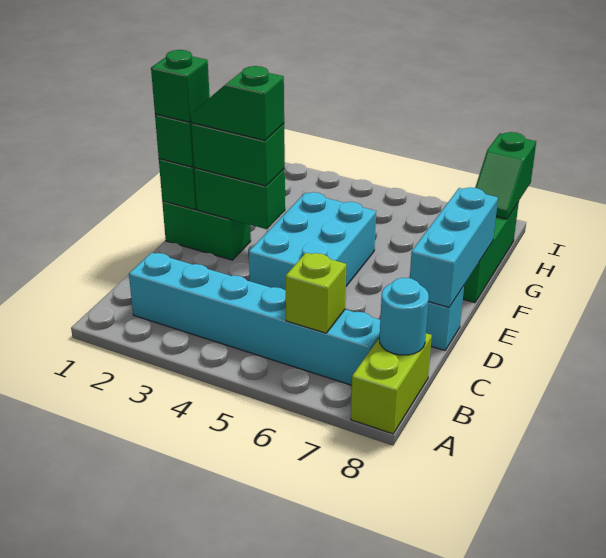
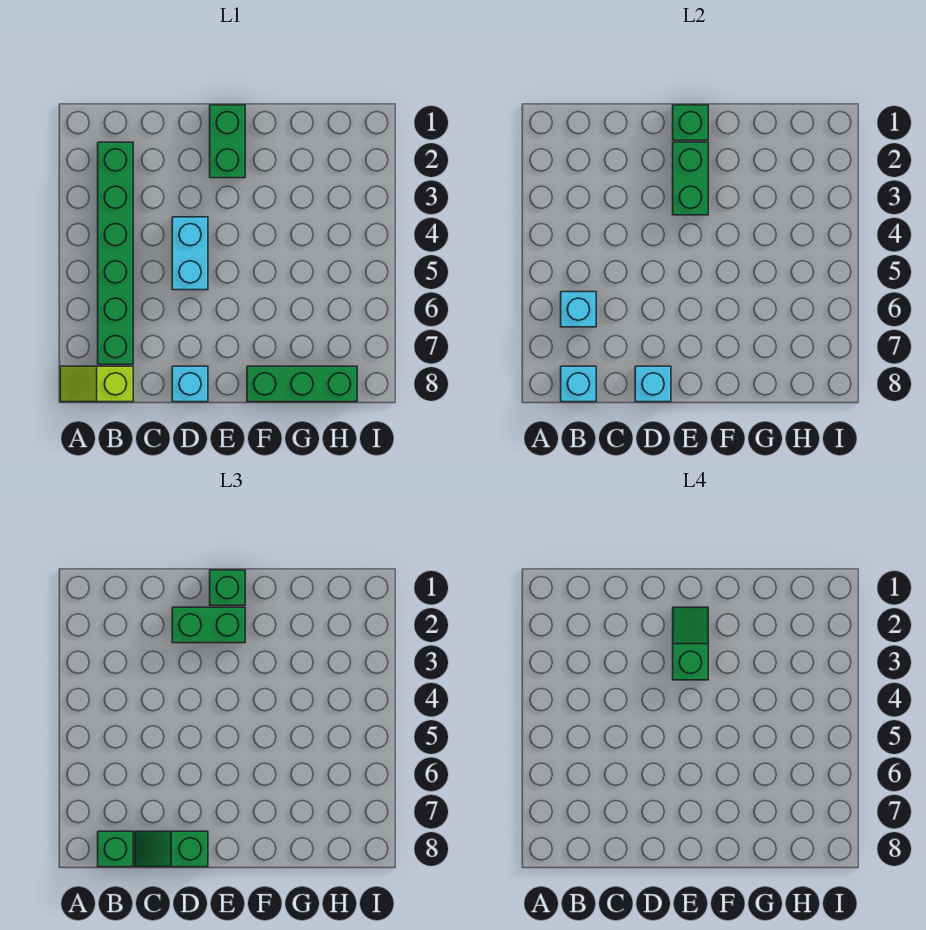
lime brick A8:B8 level 1 -> lime slope A8:B8 level 1 top B
cyan brick B2:B7 level 1 -> green brick B2:B7 level 1
lime brick B6 level 2 -> cyan brick B6 level 2
cyan round brick B8 level 2 -> cyan brick B8 level 2
cyan brick D4:F5 level 1 -> cyan brick D4:D5 level 1
cyan brick D8:F8 level 2 -> cyan brick D8 level 2
green brick E1 level 4 -> green brick B8 level 3
green brick E2:E3 level 3 -> green brick D2:E2 level 3
green slope H8:I8 level 2 top I -> green slope C8:D8 level 3 top D

